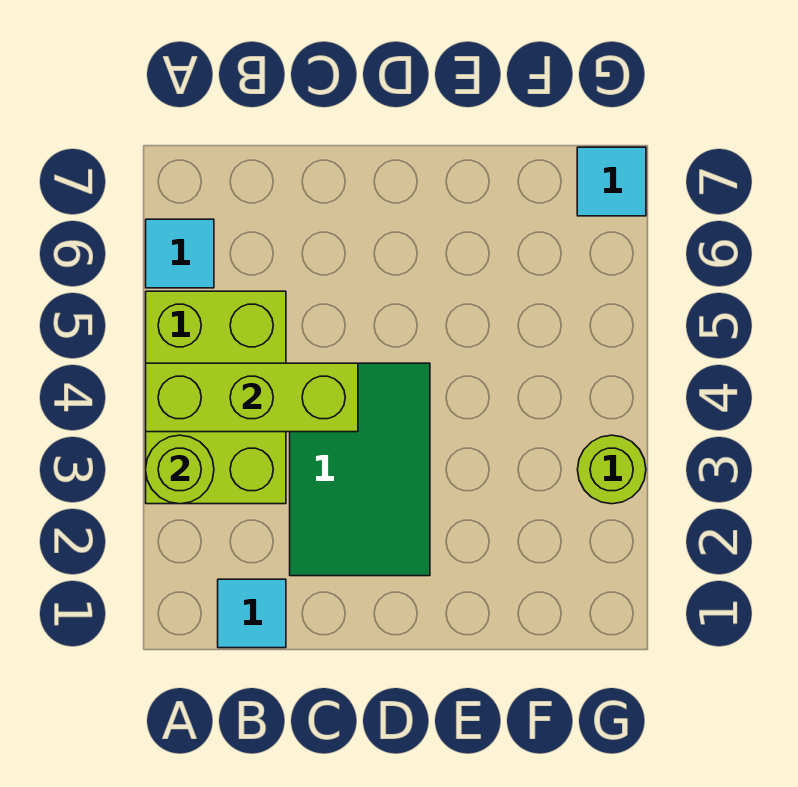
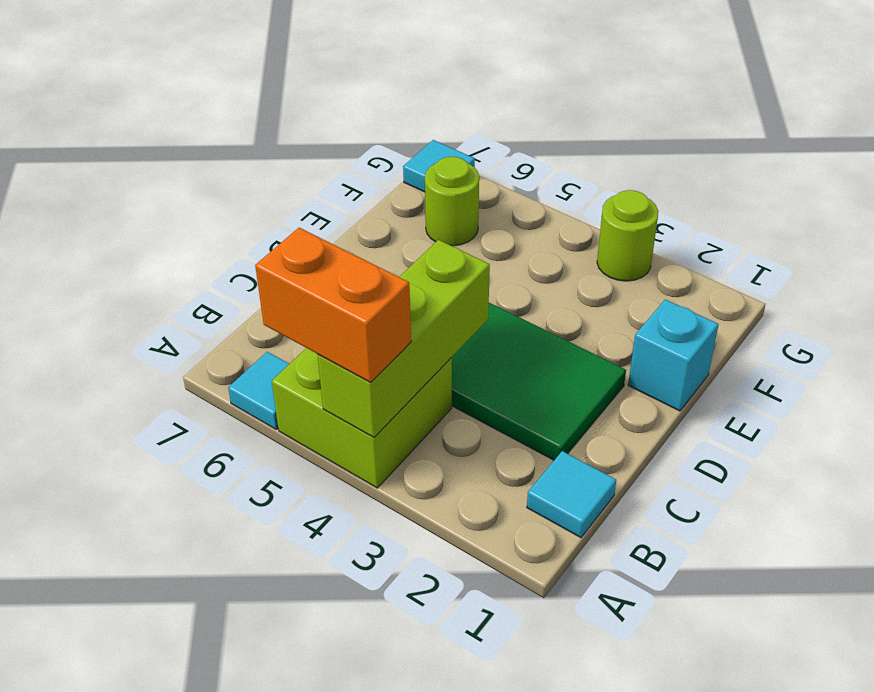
lime brick A3:B5 level 1 -> lime brick A4:B5 level 1
lime round brick A3 level 2 -> lime round brick F6 level 1
none -> orange brick A4:A5 level 3
none -> cyan brick E1 level 1

